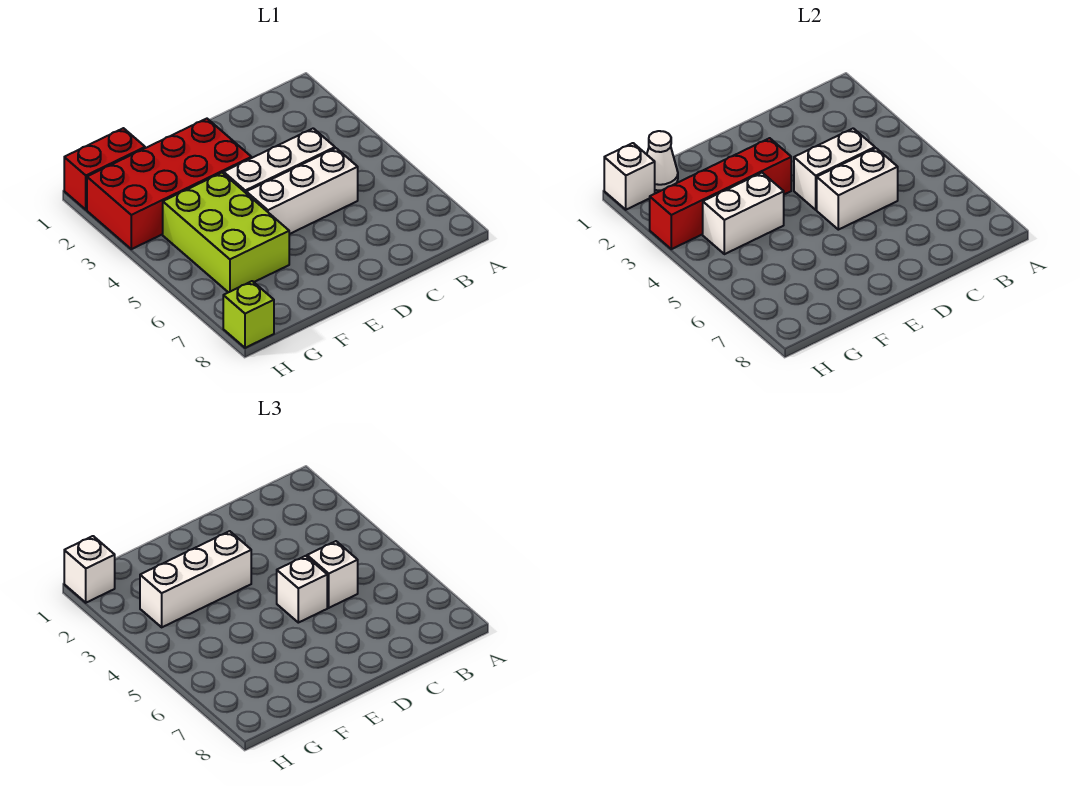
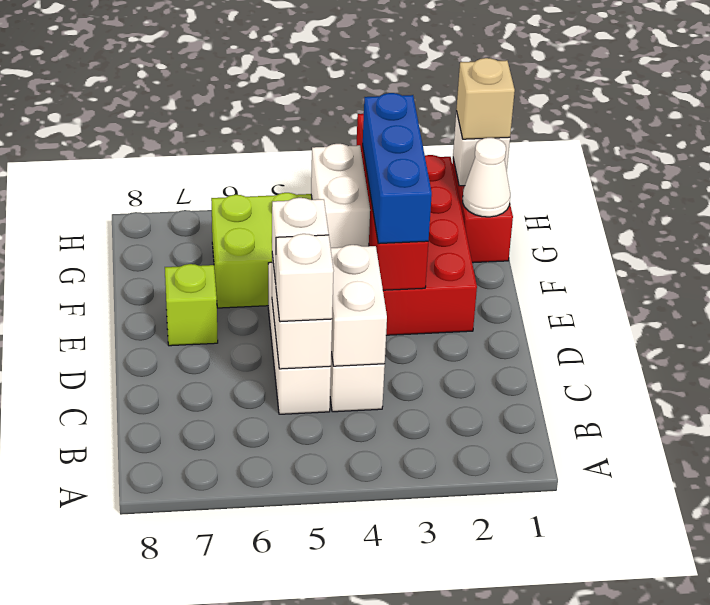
white brick E3:G3 level 3 -> blue brick E3:G3 level 3
white brick H1 level 3 -> tan brick H1 level 3
lime brick H8 level 1 -> lime brick E7 level 1

